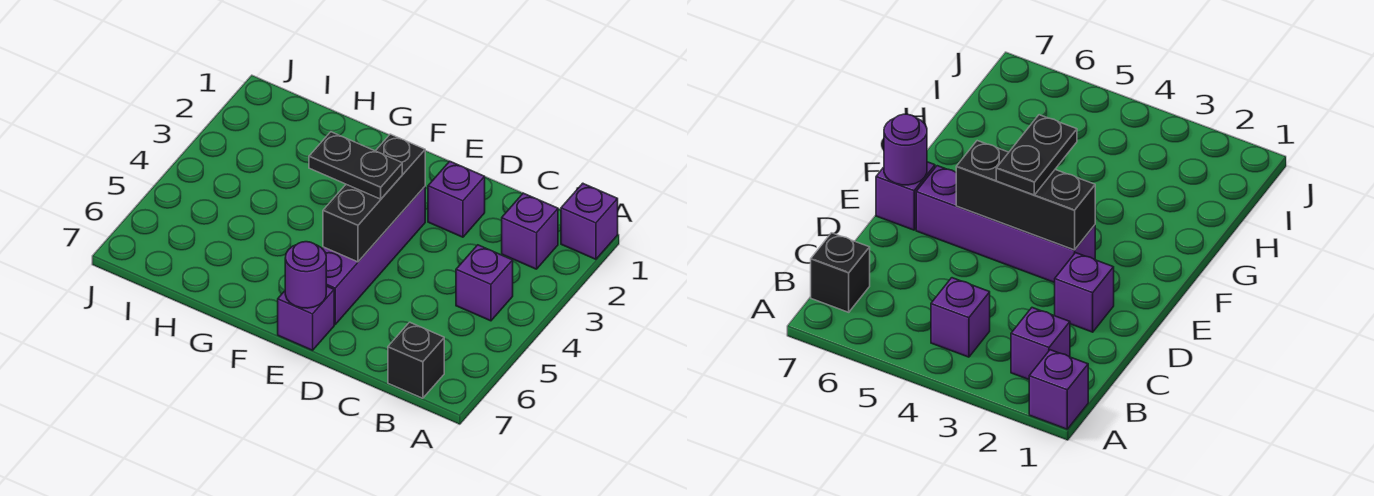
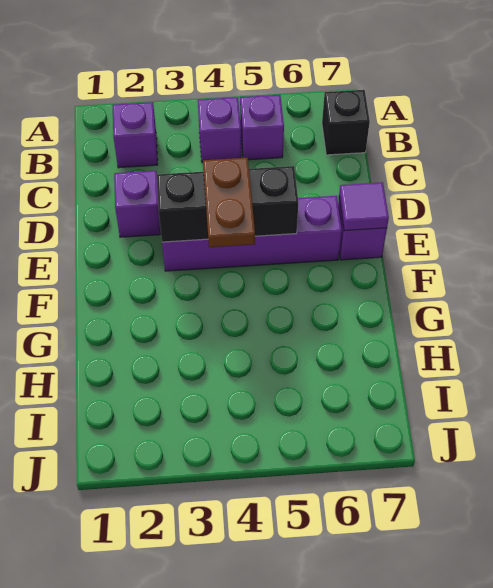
purple brick A1 level 1 -> purple brick B5 level 1
black plate E4:F4 level 3 -> brown plate E4:F4 level 3
purple round brick E7 level 2 -> purple tile E7 level 2

